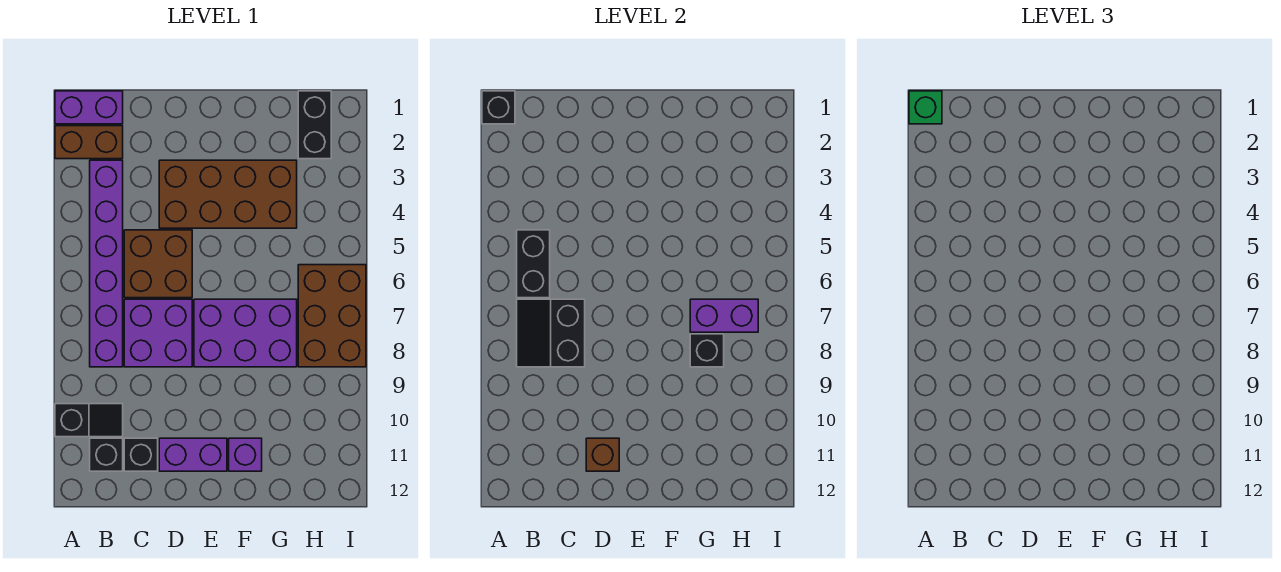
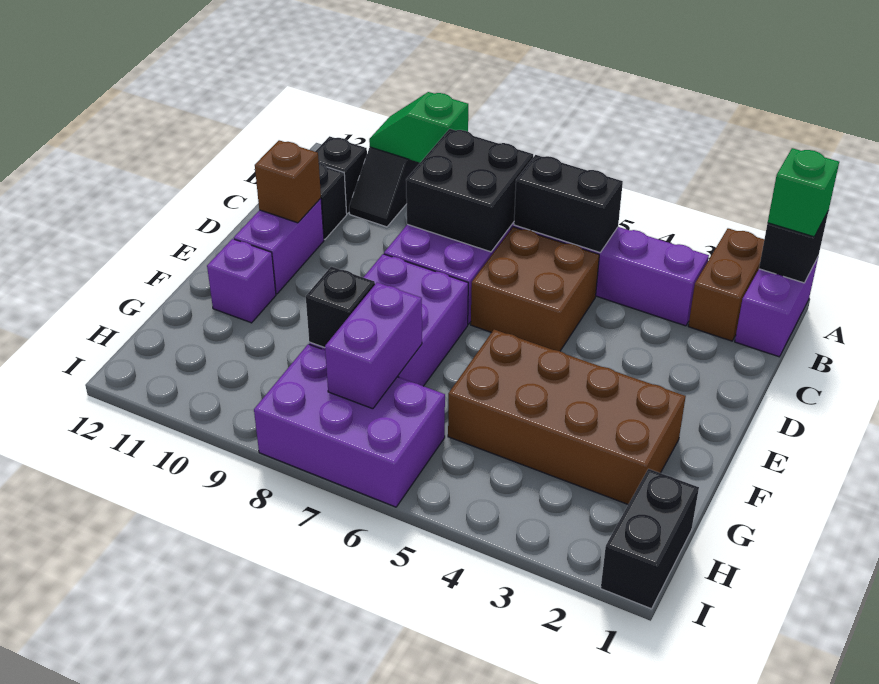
none -> green slope A9:A10 level 2 top 9
black slope B7:C8 level 2 top C -> black brick B7:C8 level 2
brown brick D3:G4 level 1 -> brown brick F2:G5 level 1
black brick H1:H2 level 1 -> black brick H1:I1 level 1
brown brick H6:I8 level 1 -> purple brick H6:I8 level 1

